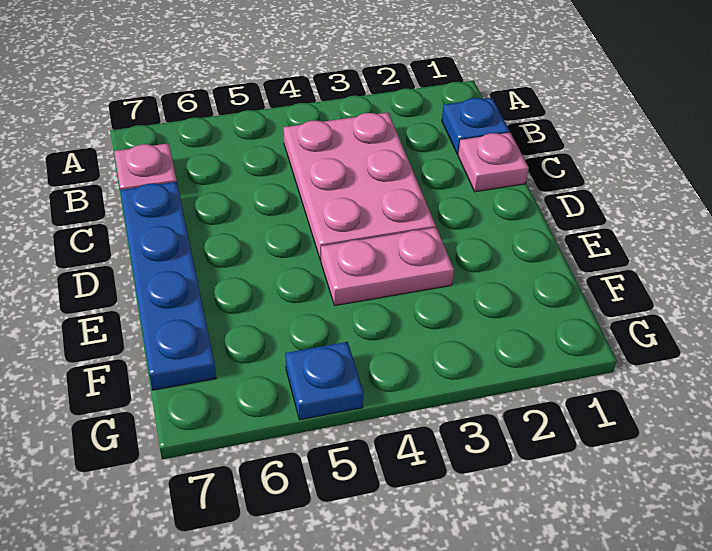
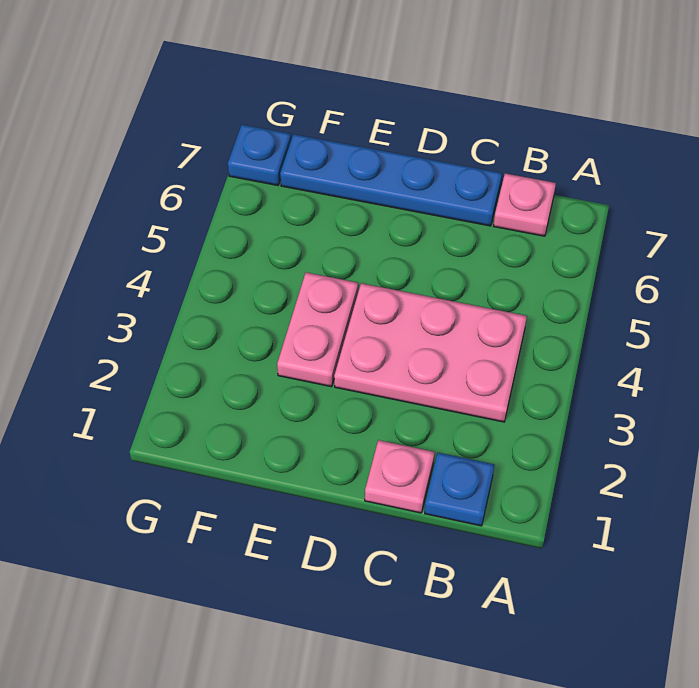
blue plate G5 level 1 -> blue plate G7 level 1

